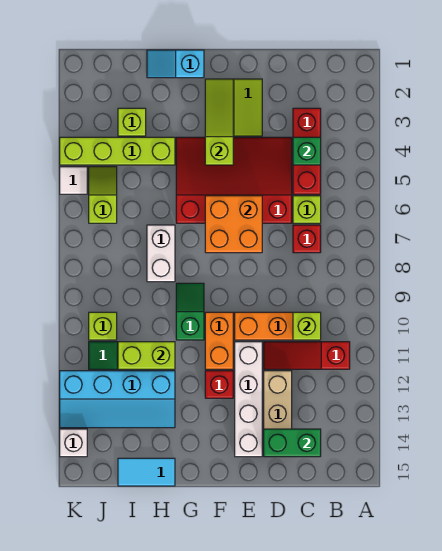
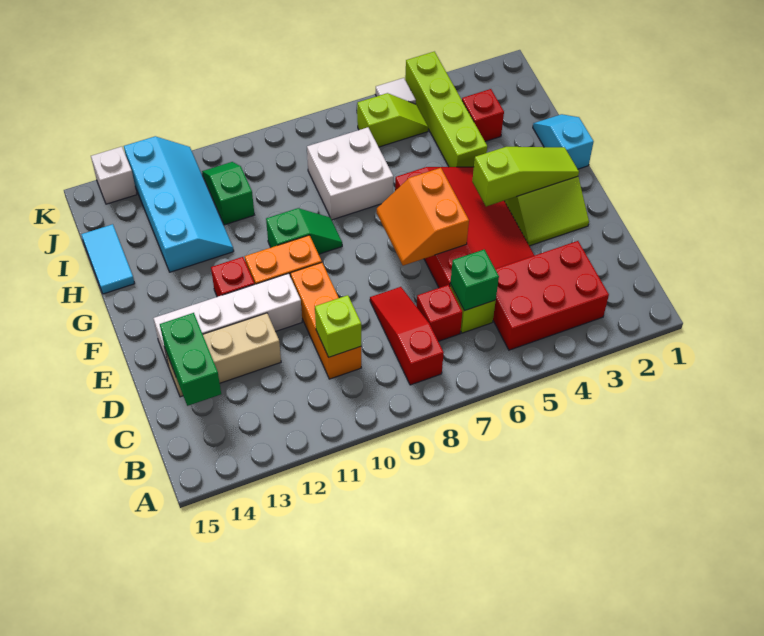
red slope B11:D11 level 1 top B -> red slope B8:D8 level 1 top B
red brick C3:C5 level 1 -> red brick B3:C5 level 1
green brick C4 level 2 -> green brick C6 level 2
orange brick E6:F7 level 2 -> orange slope E6:F7 level 2 top 6
white brick H7:H8 level 1 -> white brick H7:I8 level 1
lime brick H11:I11 level 2 -> none
cyan slope H12:K13 level 1 top 12 -> cyan slope H12:K13 level 1 top 13
lime brick I3 level 1 -> red brick I3 level 1
lime brick J10 level 1 -> none

